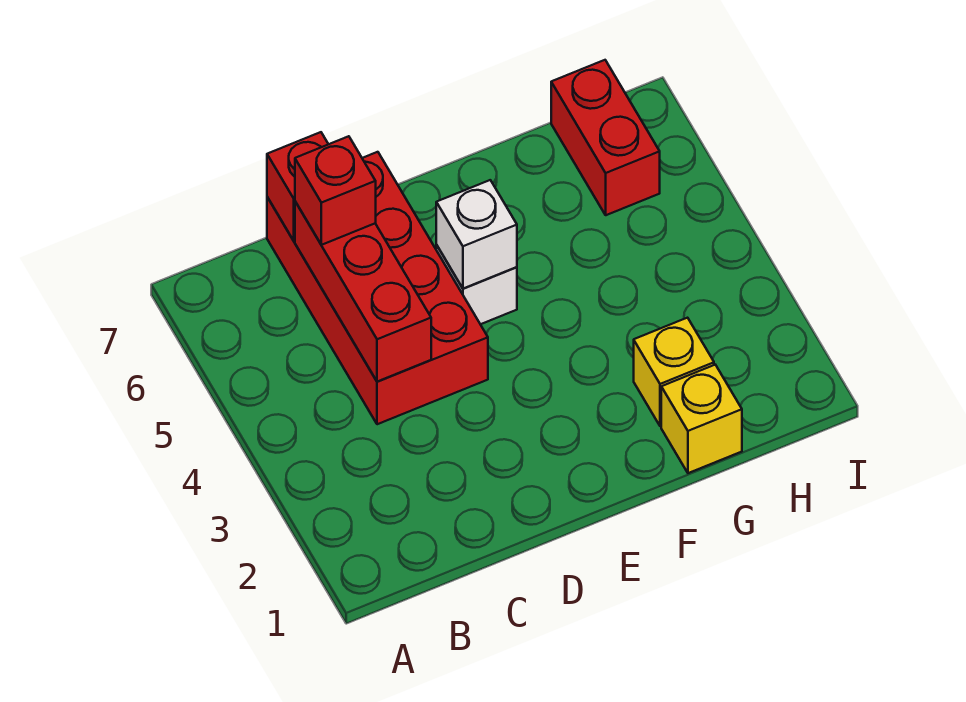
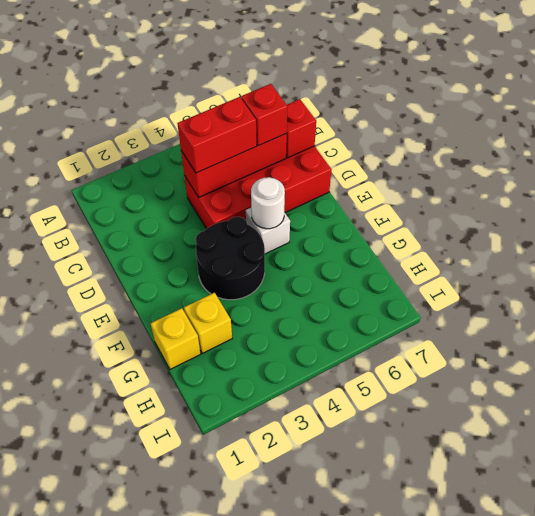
none -> black round brick E3:F4 level 1
white brick E5 level 2 -> white round brick E5 level 2
red brick H6:H7 level 1 -> red brick C4:C5 level 3

